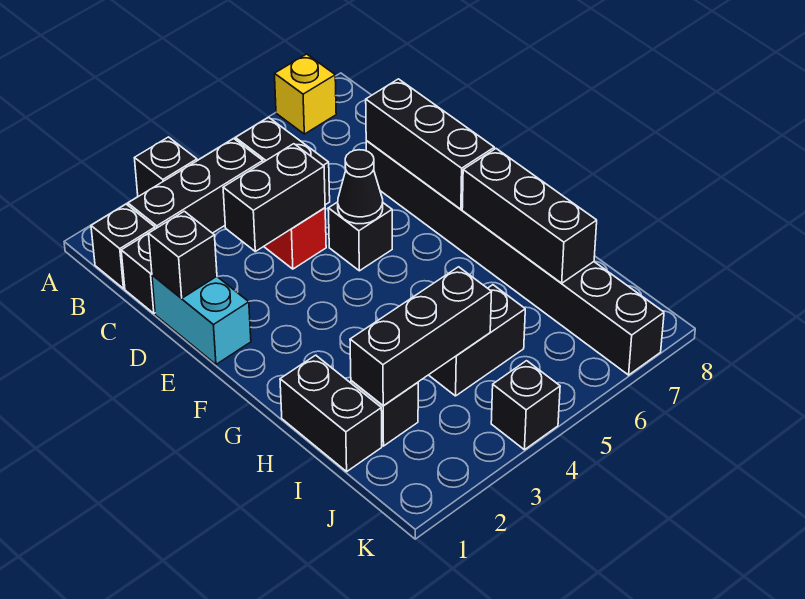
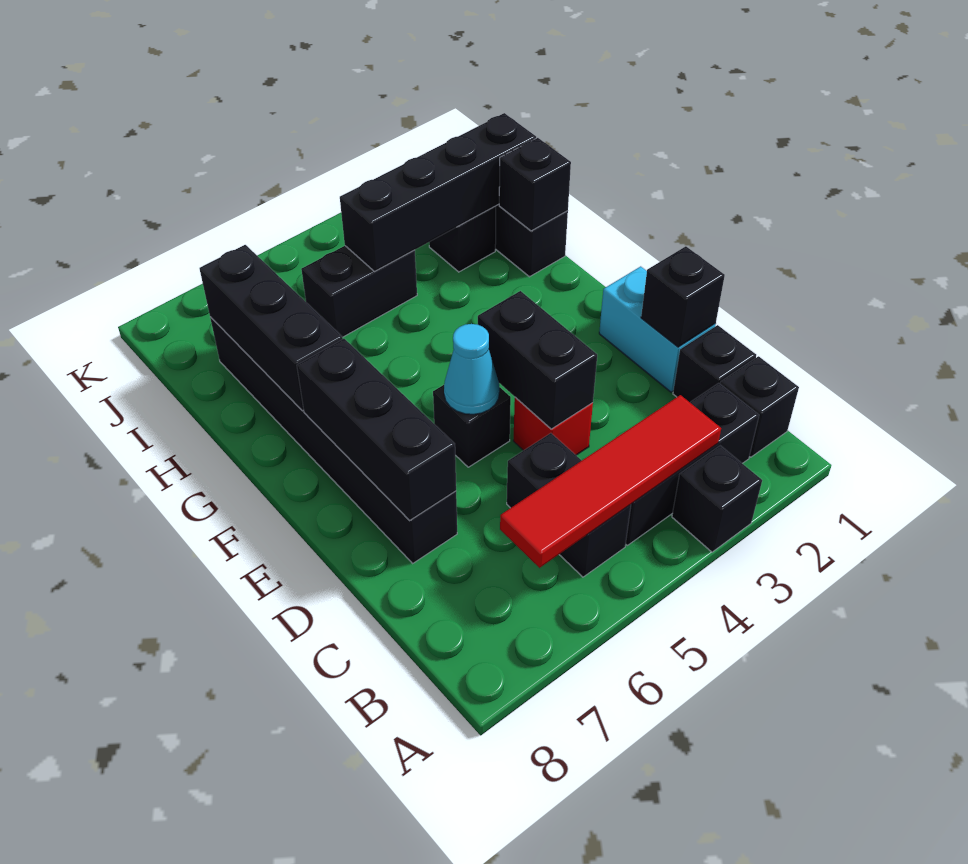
yellow brick A7 level 1 -> none
none -> red tile B3:B6 level 2
black brick D3:D4 level 2 -> black brick D4:E4 level 2
black brick D7:K7 level 1 -> black brick D7:I7 level 1
black cone E5 level 2 -> cyan cone E5 level 2
black brick I2:I4 level 2 -> black brick I1:I4 level 2
black brick K4 level 1 -> black brick H1 level 2

